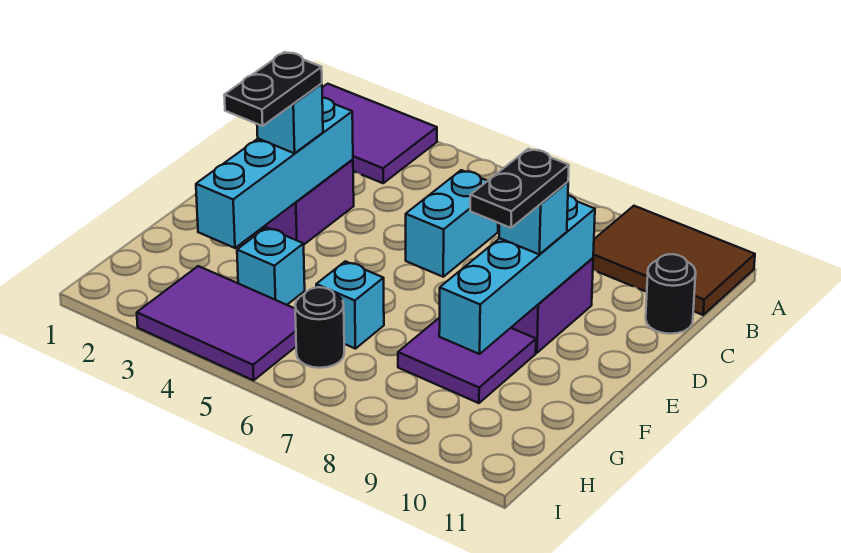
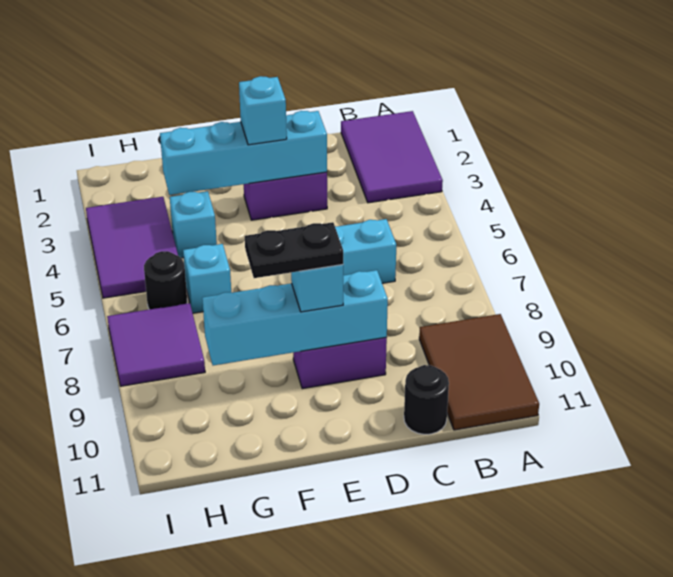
black plate E3:F3 level 4 -> none
purple tile F8:G9 level 1 -> purple tile H7:I8 level 1

